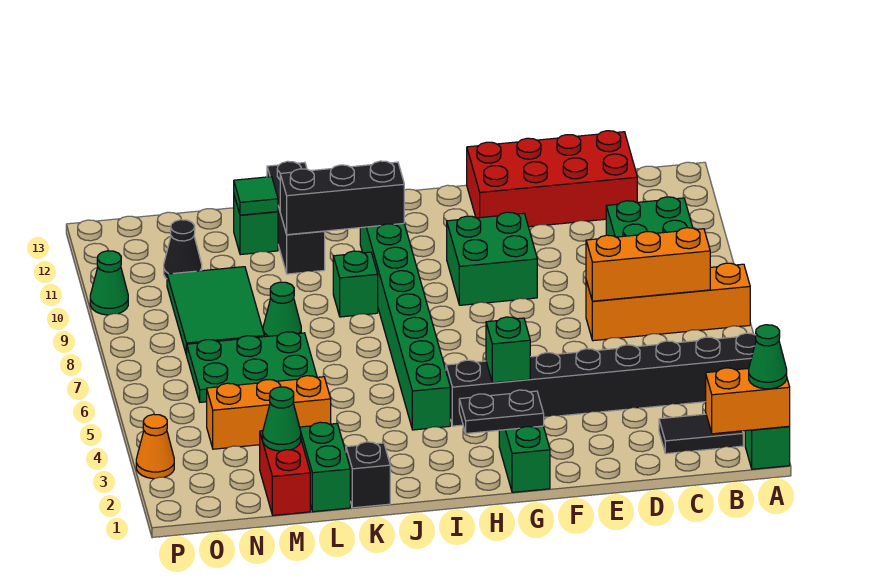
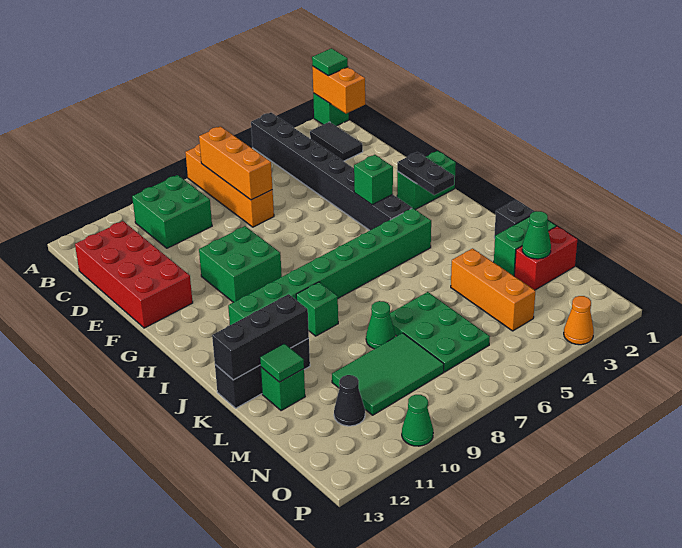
green cone A1 level 3 -> green tile A1 level 3
black brick I11:K11 level 2 -> black brick K11:K13 level 2

